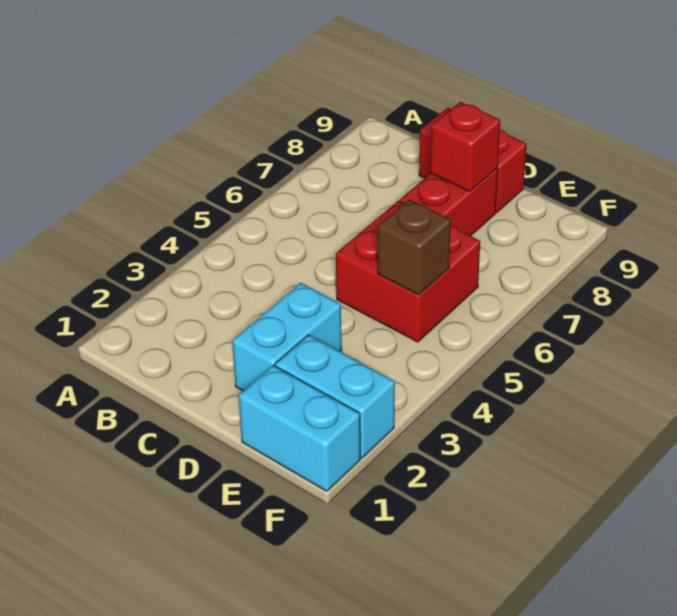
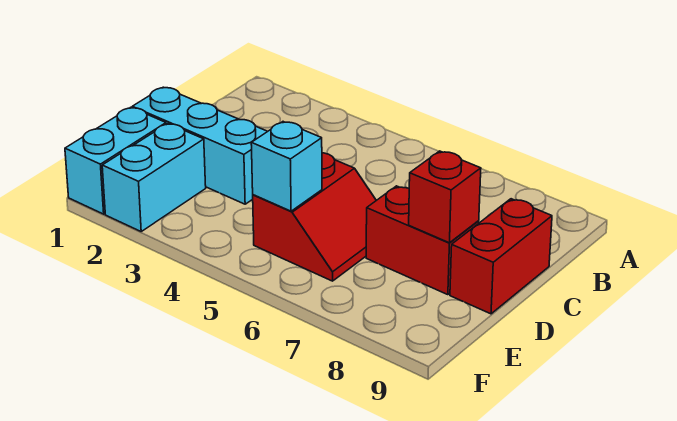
cyan brick D2:D3 level 1 -> cyan brick D1:D3 level 1
red brick D5:E6 level 1 -> red slope D5:E6 level 1 top 5
brown brick E5 level 2 -> cyan brick E5 level 2

